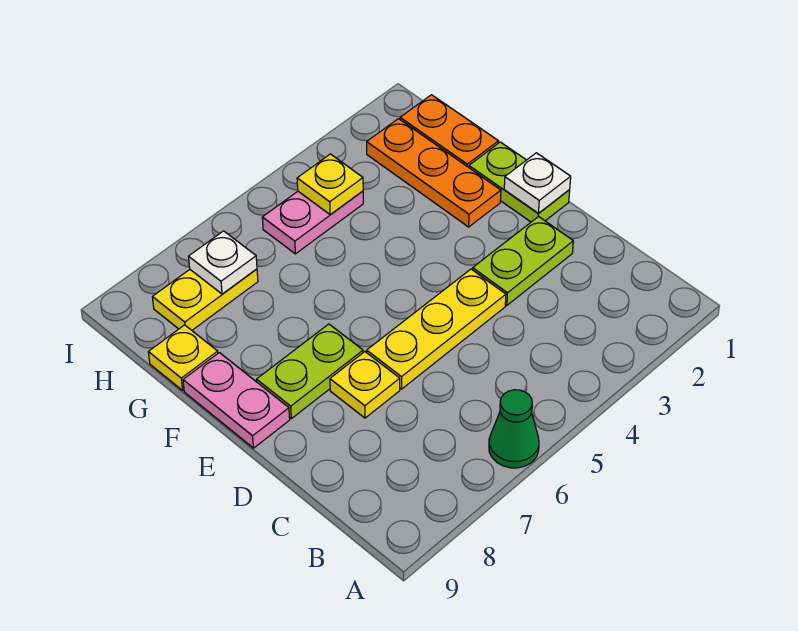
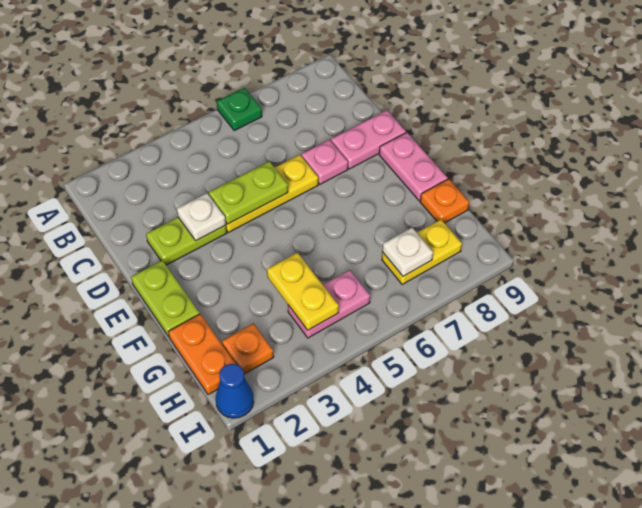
green cone A6 level 1 -> green plate A6 level 1
yellow plate D7 level 1 -> pink plate D7 level 1
none -> pink plate D8:D9 level 1
white plate E1 level 2 -> white plate D3 level 2
lime plate E7:E8 level 1 -> lime plate D4:D5 level 2
orange plate F2:H2 level 1 -> orange plate H2 level 1
yellow plate G9 level 1 -> orange plate G9 level 1
yellow plate H4 level 2 -> yellow plate G4:H4 level 2
none -> blue cone I1 level 1

